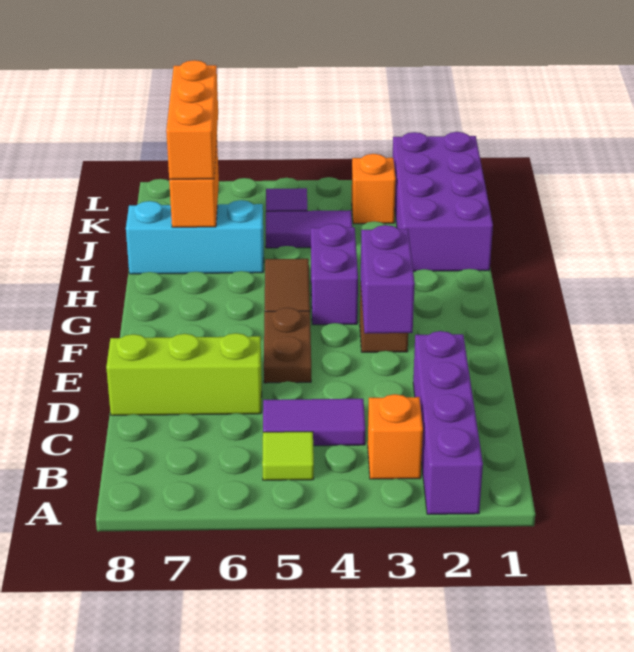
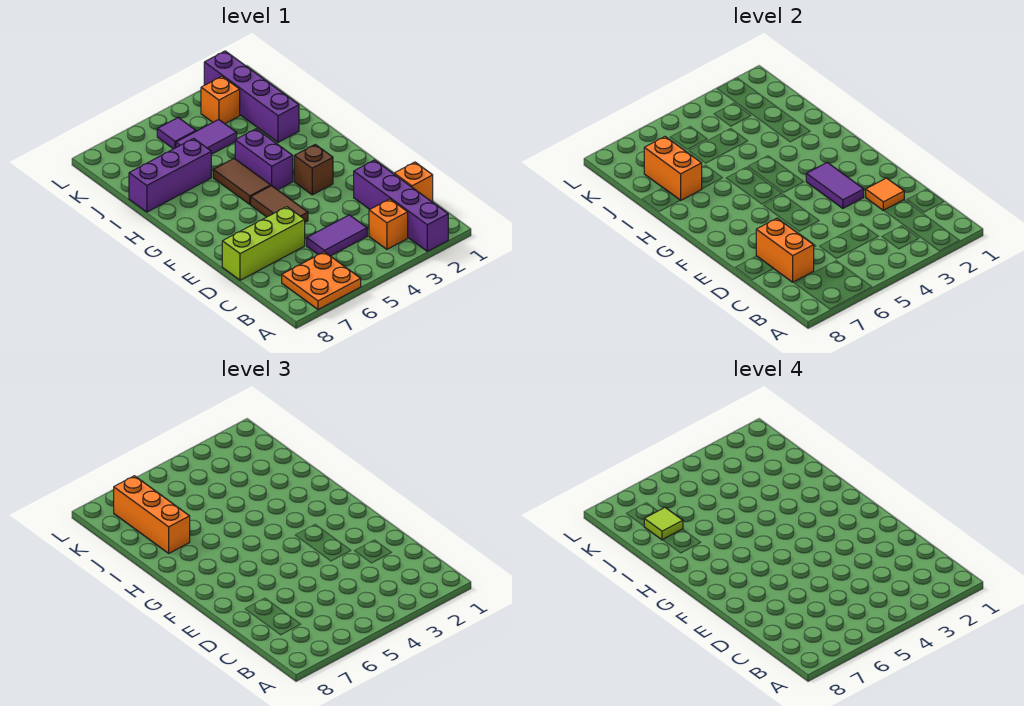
none -> orange plate A6:B7 level 1
lime tile B5 level 1 -> lime tile J7 level 4
none -> orange brick C1 level 1
none -> orange brick C7:D7 level 2
none -> orange tile D2 level 2
purple brick E3:F3 level 2 -> purple tile E3:F3 level 2
brown plate E5:F5 level 1 -> brown tile E5:F5 level 1
purple brick I1:L2 level 1 -> purple brick I2:L2 level 1
cyan brick I6:I8 level 1 -> purple brick I6:I8 level 1

